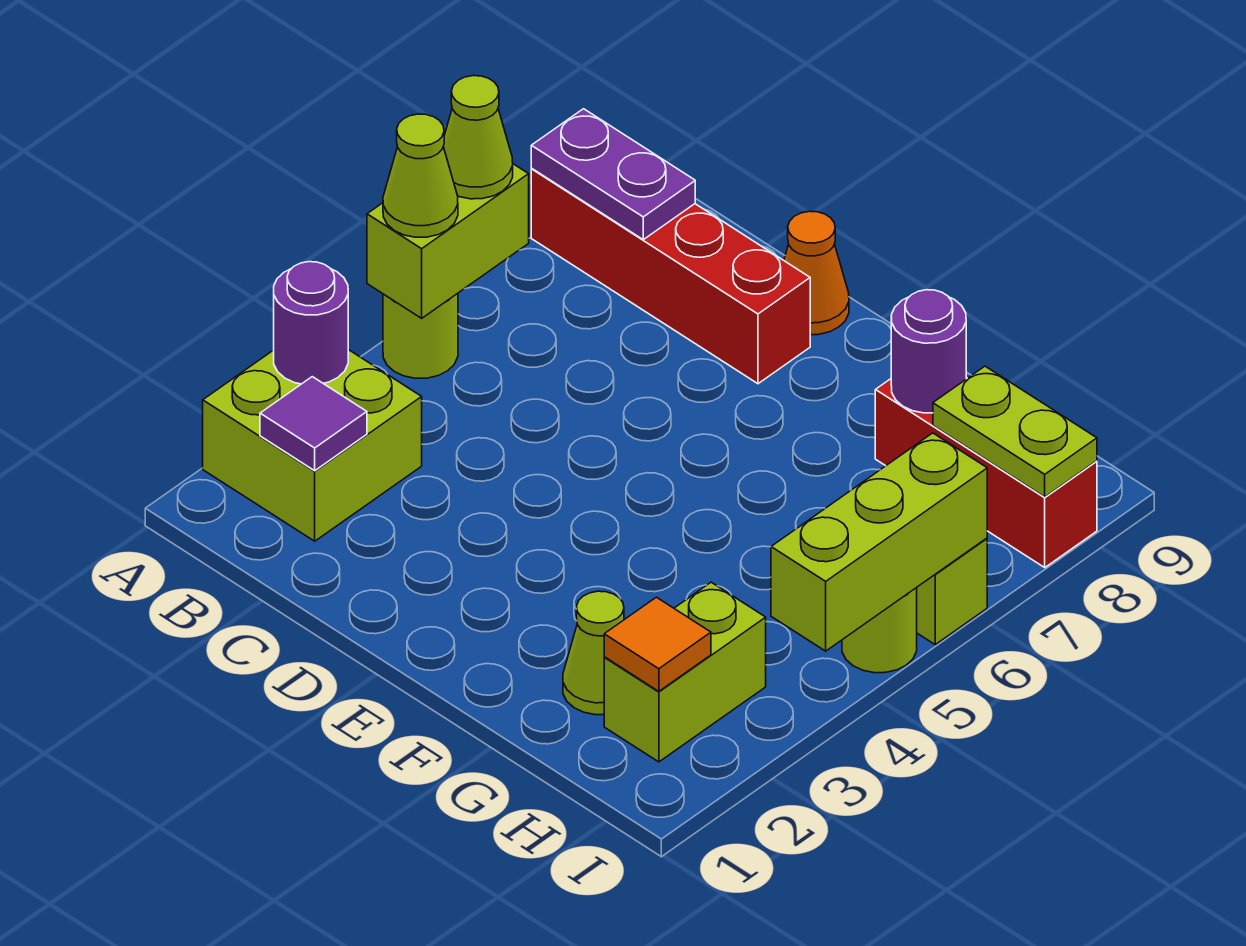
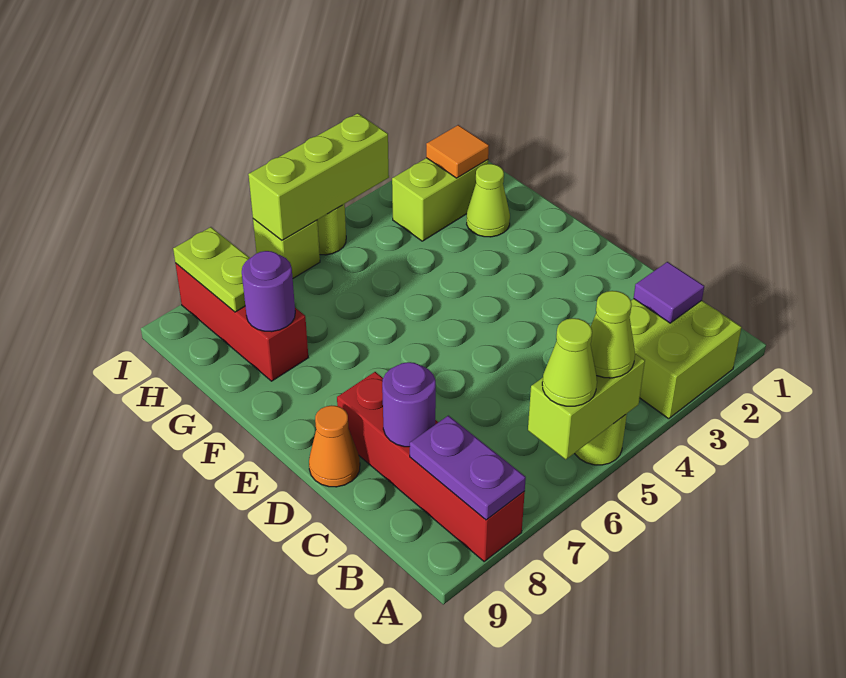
purple round brick A3 level 2 -> purple round brick C8 level 2

